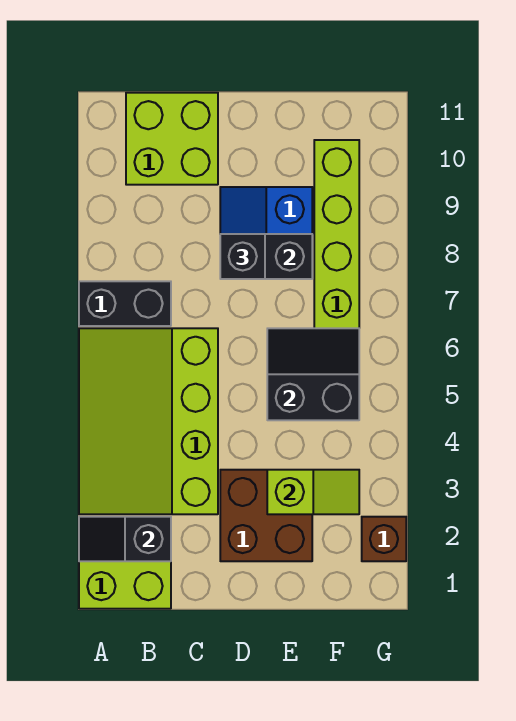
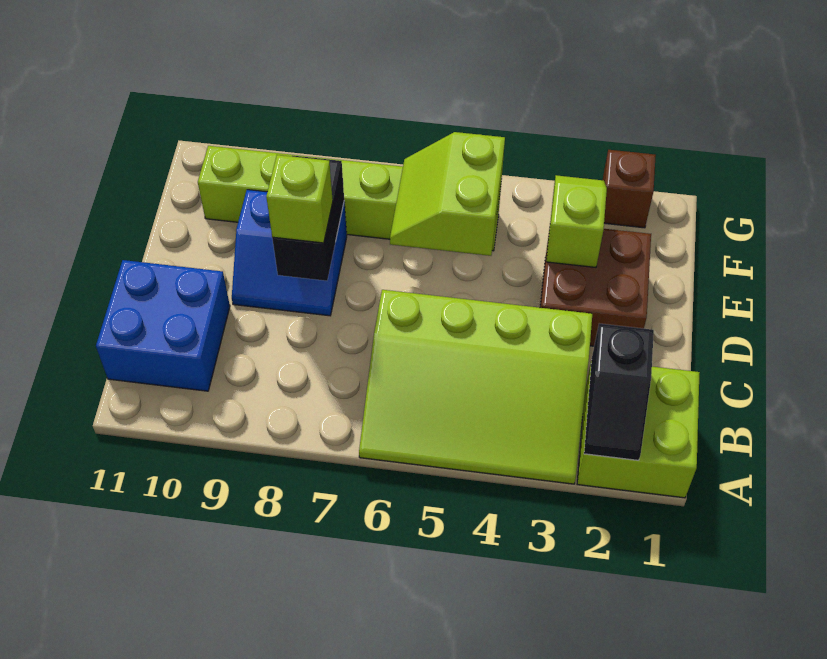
black brick A7:B7 level 1 -> none
lime brick B10:C11 level 1 -> blue brick B10:C11 level 1
black brick D8 level 3 -> lime brick D8 level 3
black slope E5:F6 level 2 top 5 -> lime slope E5:F6 level 2 top 5

